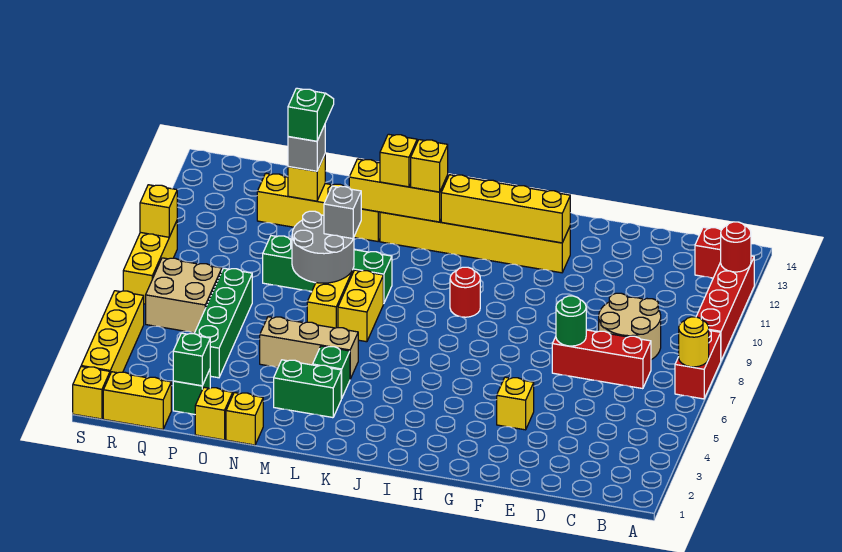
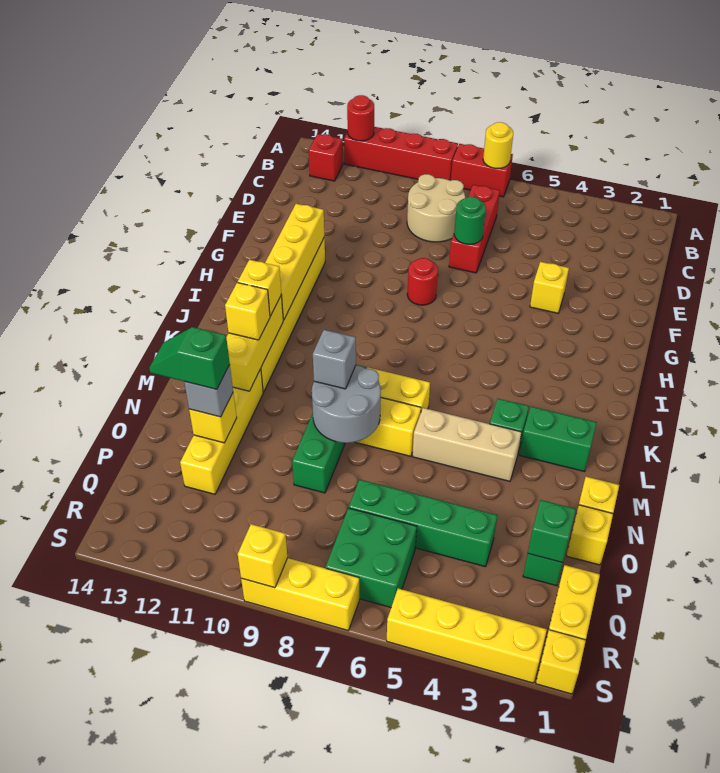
red round brick I9 level 1 -> red round brick G8 level 1
green brick L3:M3 level 1 -> green brick L2:L3 level 1
tan brick L5:N5 level 1 -> tan brick M4:M6 level 1
tan brick Q6:R7 level 1 -> green brick Q6:R7 level 1

